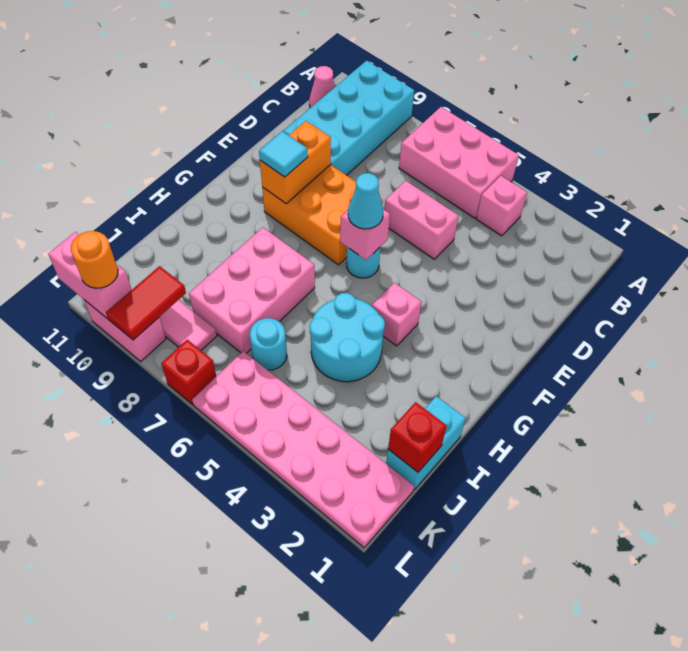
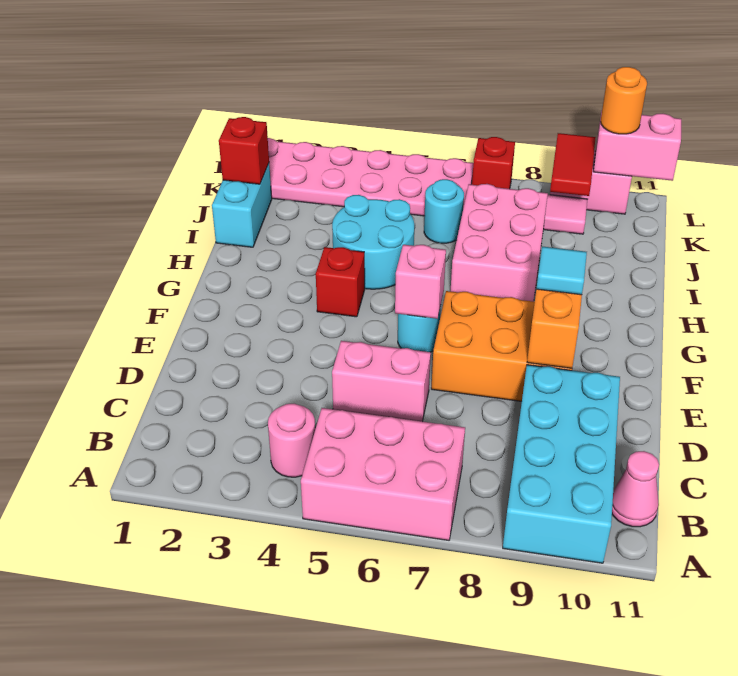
pink brick B4 level 1 -> pink round brick B4 level 1
cyan cone F6 level 3 -> none
pink brick G4 level 1 -> red brick G4 level 1

